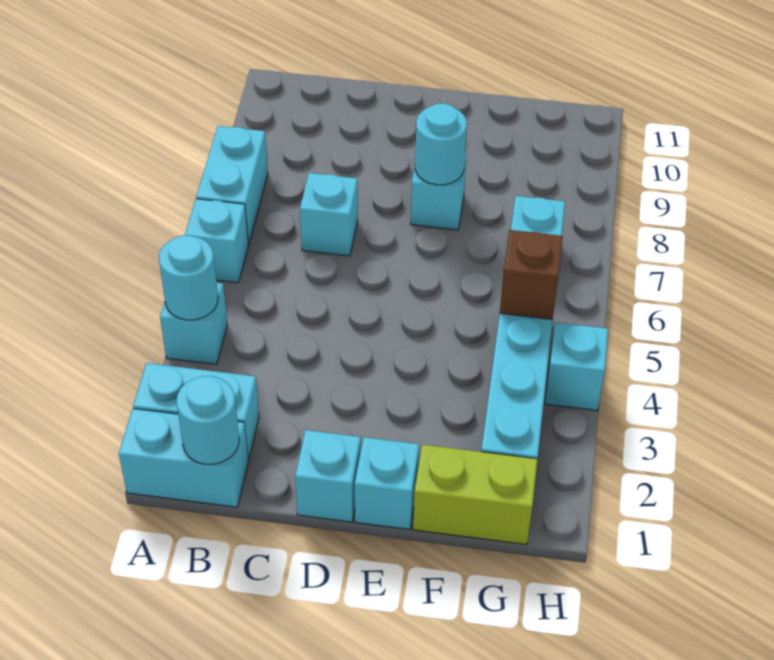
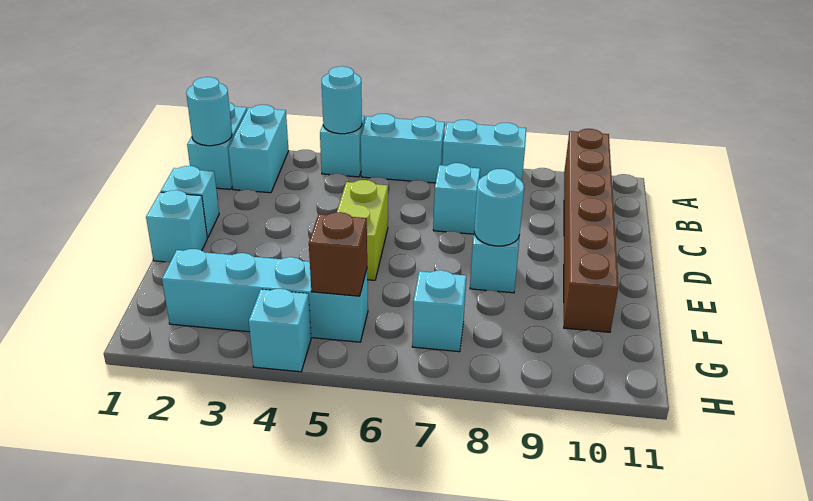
cyan brick A6 level 1 -> cyan brick A5:A6 level 1
none -> brown brick A10:F10 level 1
lime brick F1:G1 level 1 -> lime brick D5:E5 level 1

